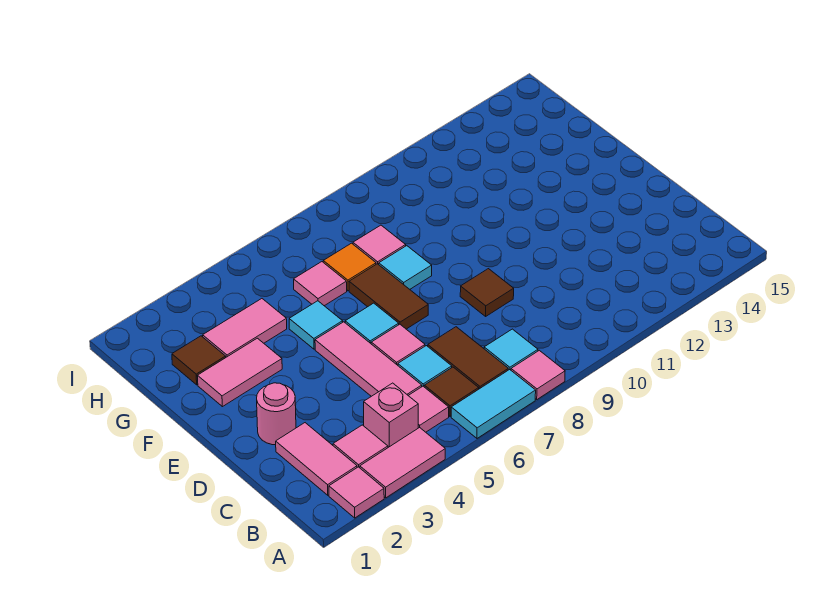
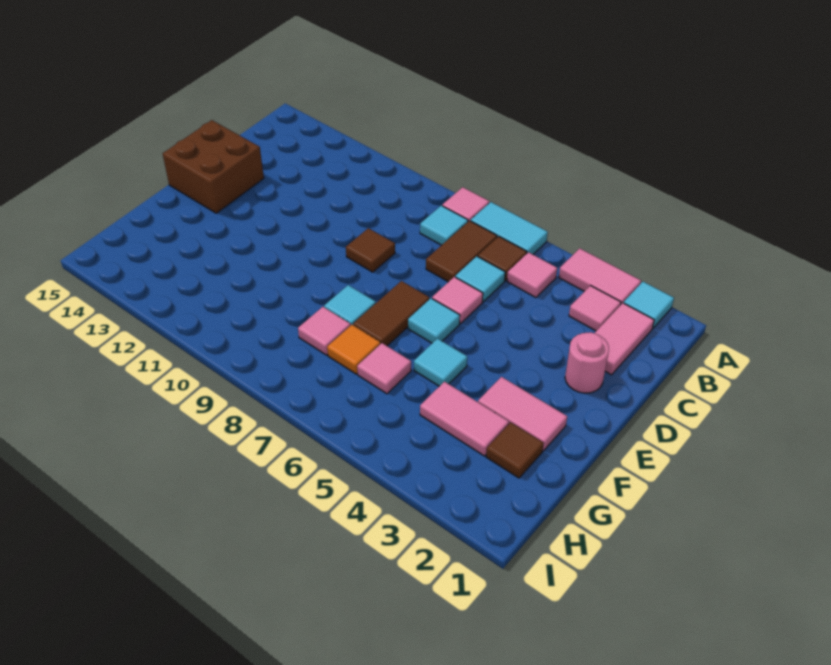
pink tile A2 level 1 -> cyan tile A2 level 1
pink brick B4 level 1 -> none
pink tile C5:E5 level 1 -> none
none -> brown brick D14:E15 level 1

